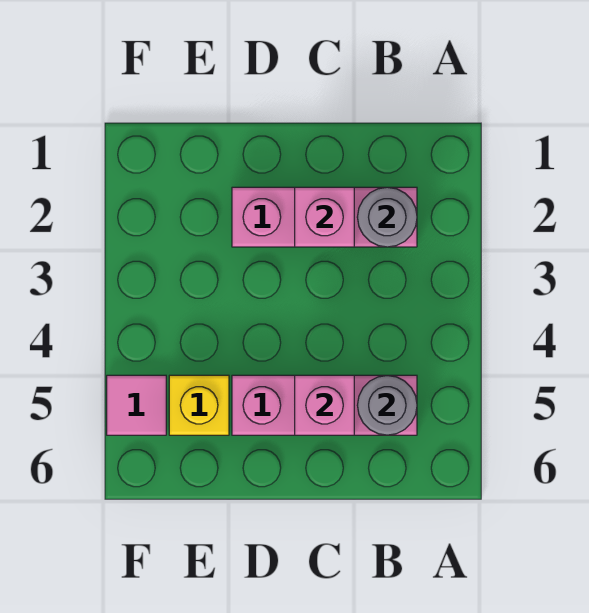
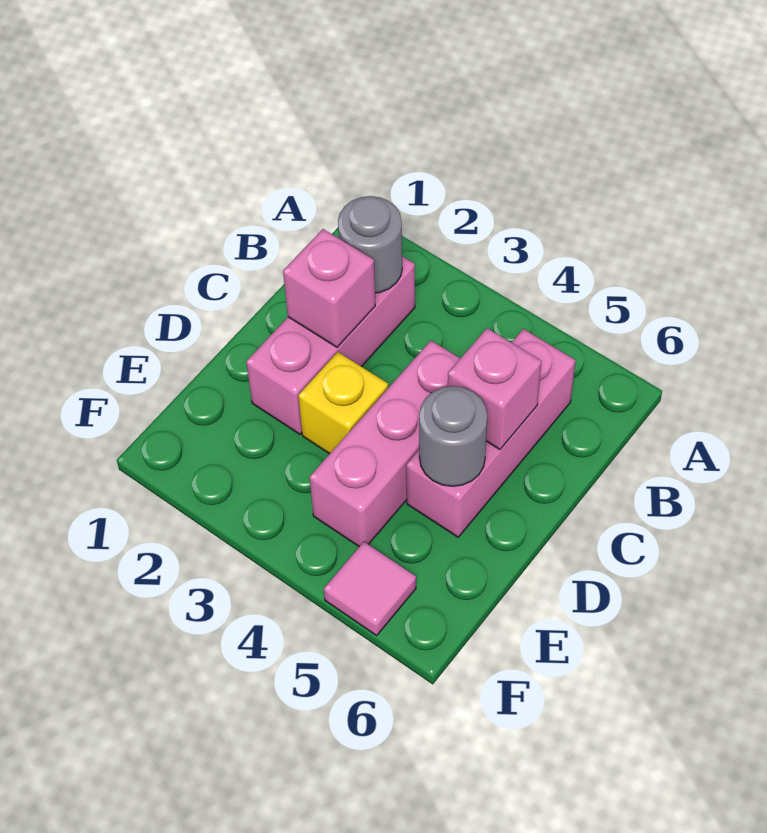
grey round brick B5 level 2 -> grey round brick D5 level 2
none -> pink brick C4:E4 level 1
yellow brick E5 level 1 -> yellow brick D3 level 1

